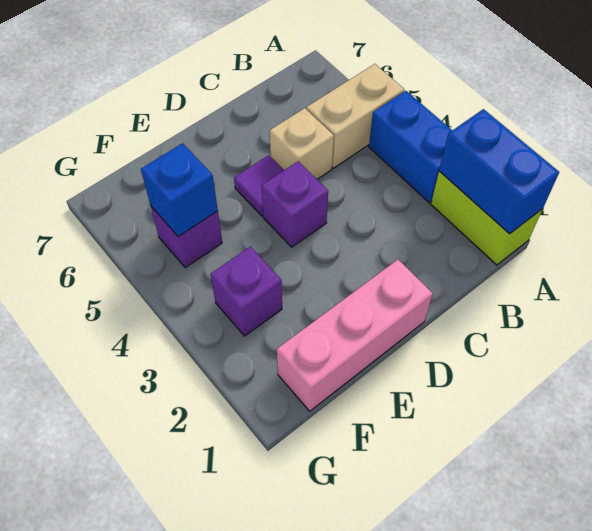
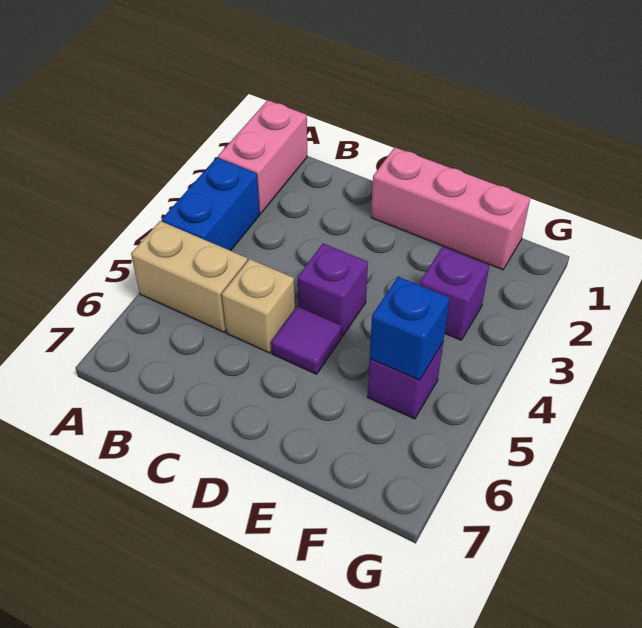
lime brick A1:A2 level 1 -> pink brick A1:A2 level 1
blue brick A1:A2 level 2 -> none

